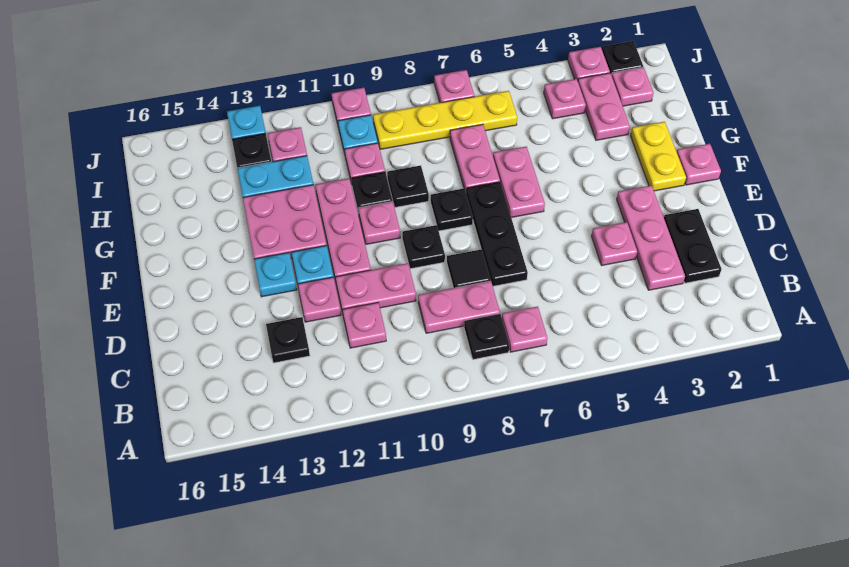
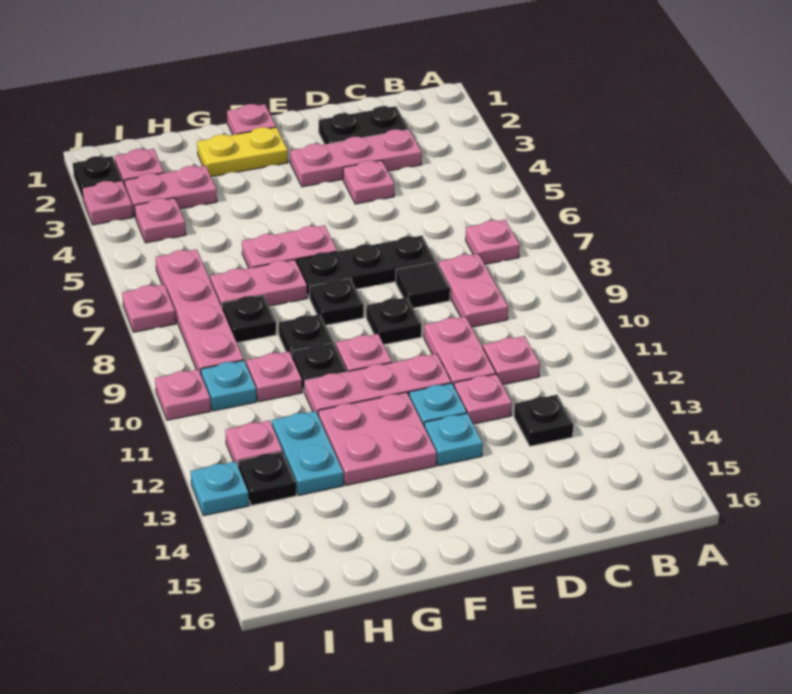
black plate B8 level 1 -> black plate H8 level 1
yellow plate I6:I9 level 1 -> pink plate I6:I9 level 1

